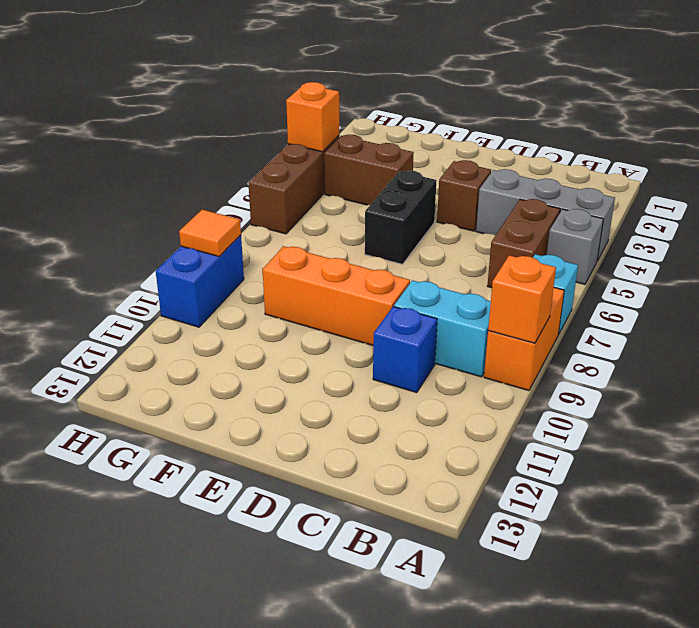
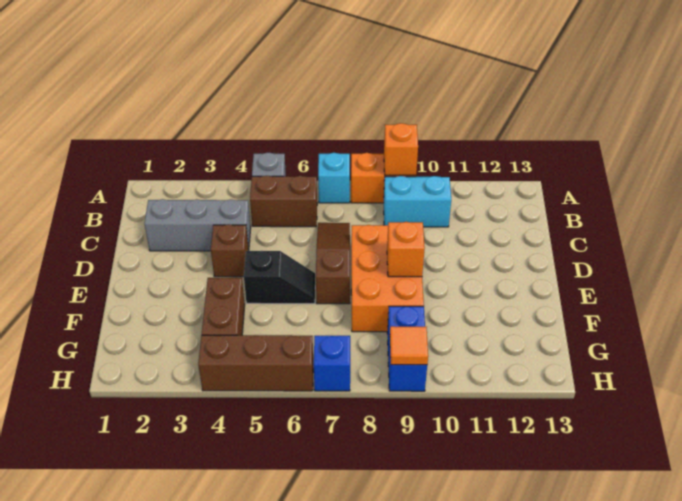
grey brick A4:C4 level 1 -> grey brick C2:C4 level 1
cyan brick B9:C9 level 1 -> cyan brick B9:B10 level 1
none -> brown slope C7:E7 level 1 top E
blue brick C10 level 1 -> blue brick H7 level 1
orange brick D9:F9 level 1 -> orange brick D8:F9 level 1
black brick E5:E6 level 1 -> black slope E5:E6 level 1 top 5
orange brick H4 level 2 -> orange brick E9 level 2
blue brick H9:H10 level 1 -> blue brick G9:H9 level 1

